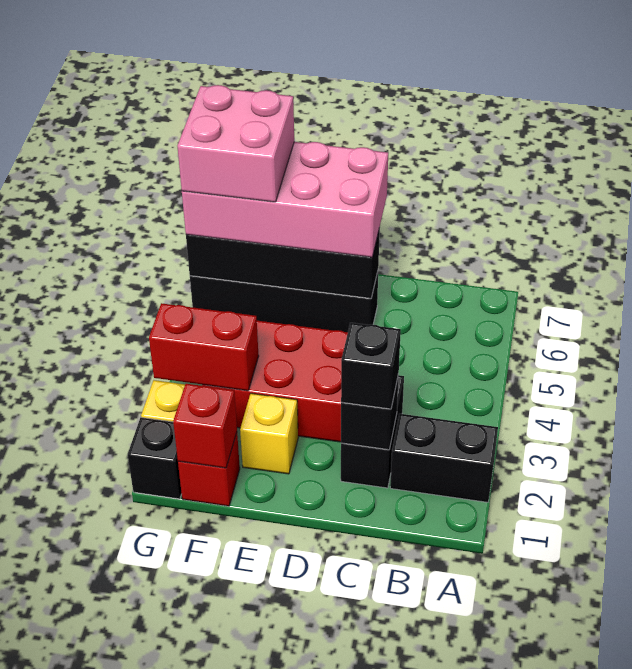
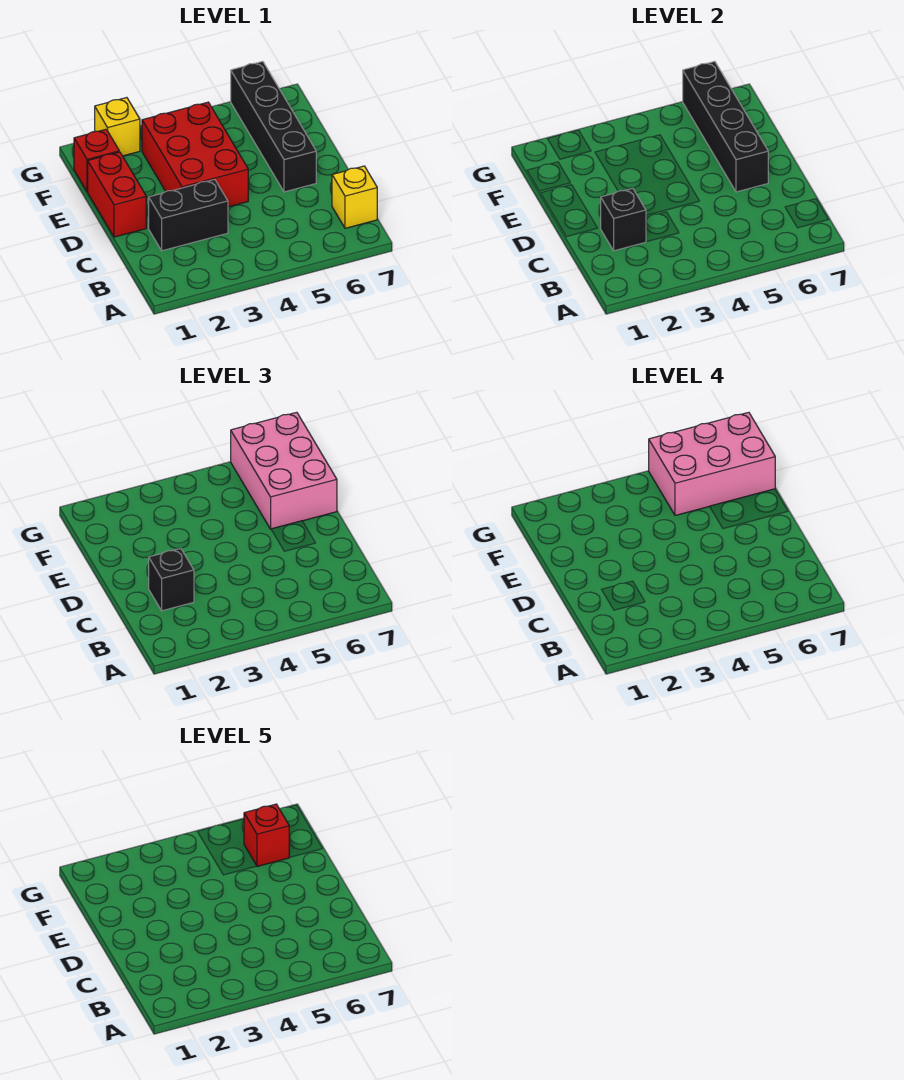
black brick A2:B2 level 1 -> none
pink brick D6:G7 level 3 -> pink brick E6:G7 level 3
yellow brick E2 level 1 -> yellow brick B7 level 1
red brick F1 level 2 -> red brick F6 level 5
red brick F3:G3 level 2 -> red brick D1:E1 level 1
pink brick F6:G7 level 4 -> pink brick F5:G7 level 4
black brick G1 level 1 -> none

